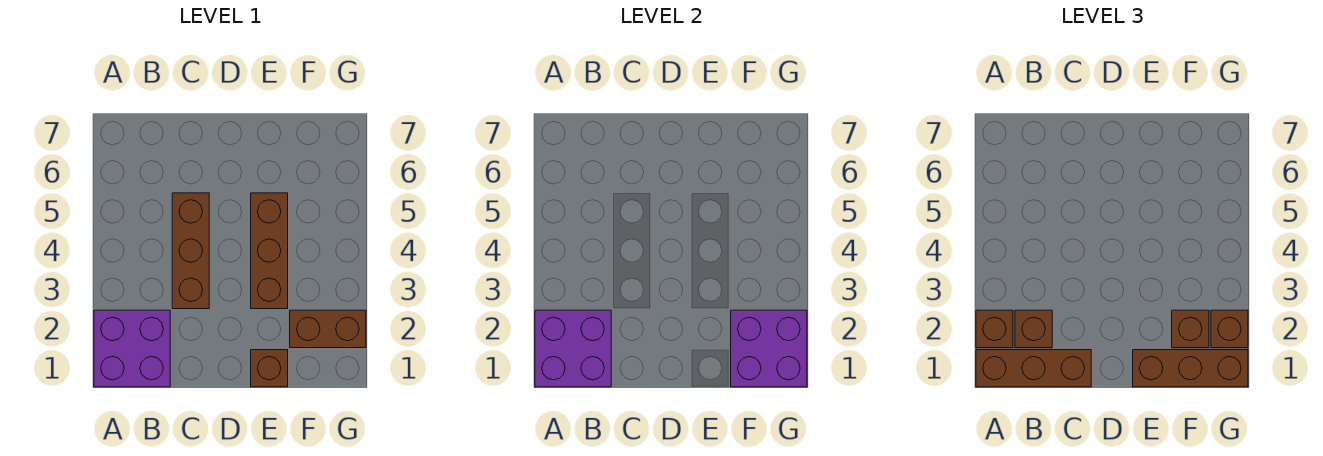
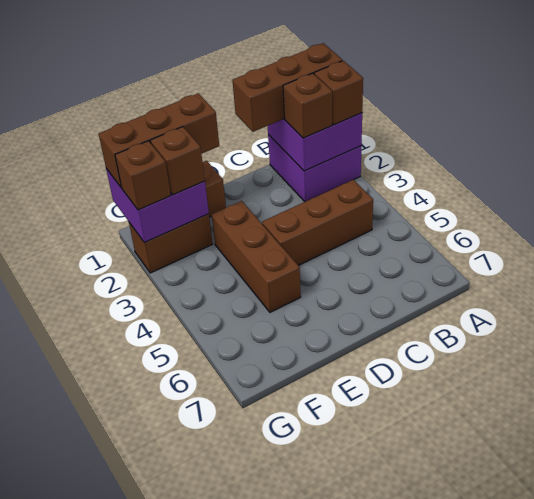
brown brick C3:C5 level 1 -> brown brick B4:D4 level 1

